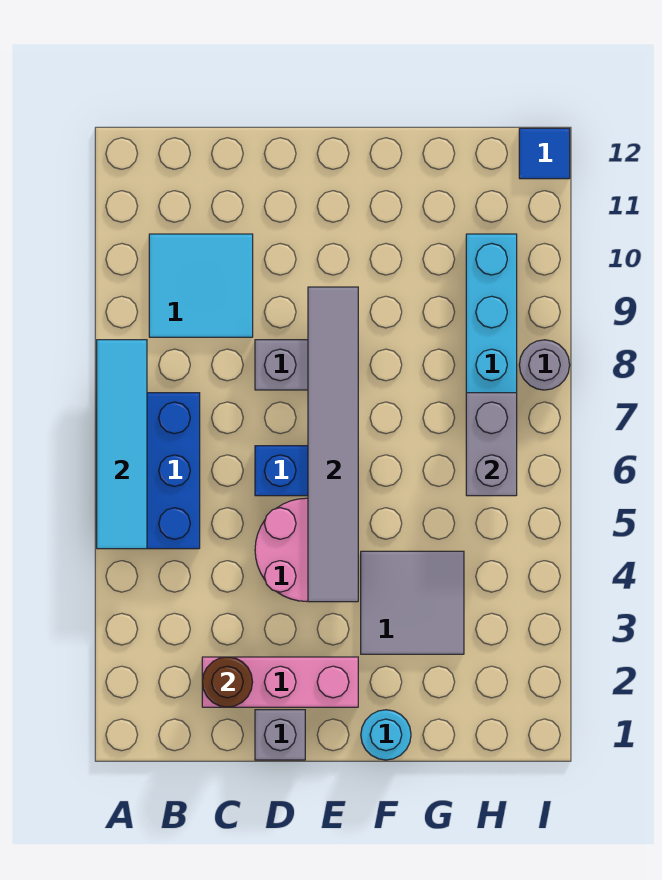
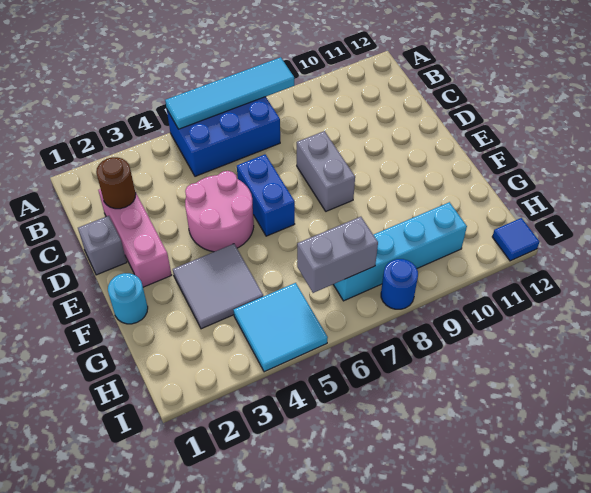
cyan tile B9:C10 level 1 -> cyan tile H4:I5 level 1
grey tile E4:E9 level 2 -> none
grey round brick I8 level 1 -> blue round brick I8 level 1

